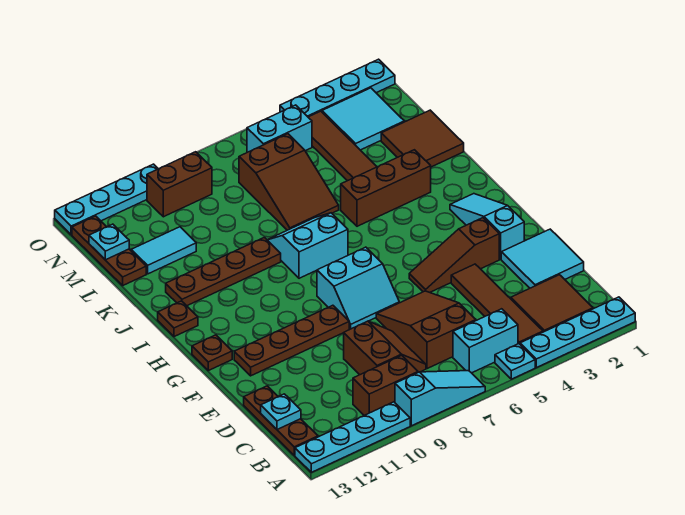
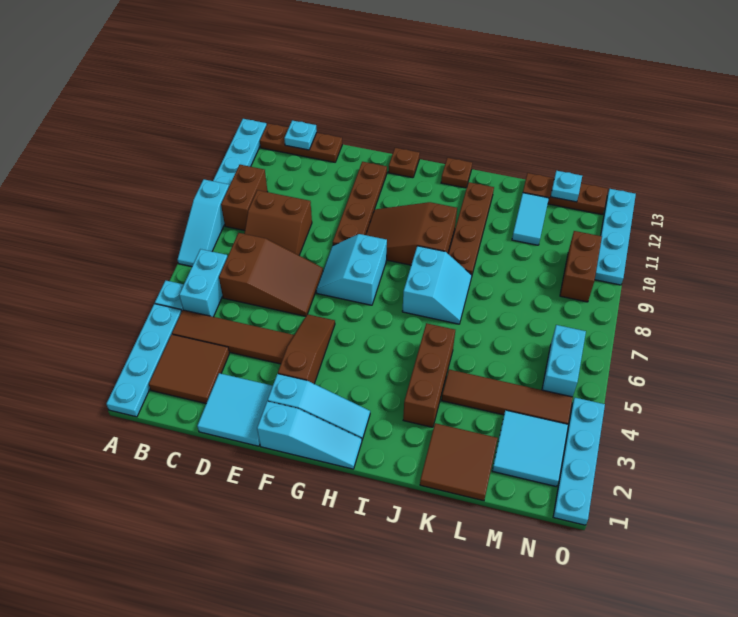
none -> cyan slope F1:H1 level 1 top F
brown slope K6:M7 level 1 top M -> brown slope G9:I10 level 1 top I

